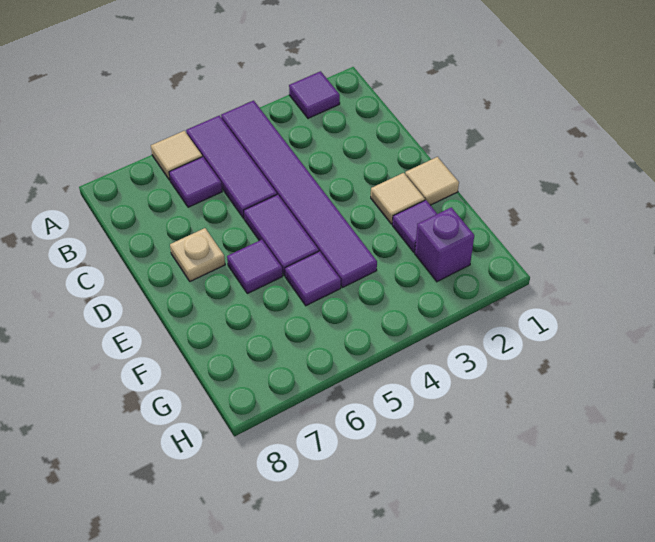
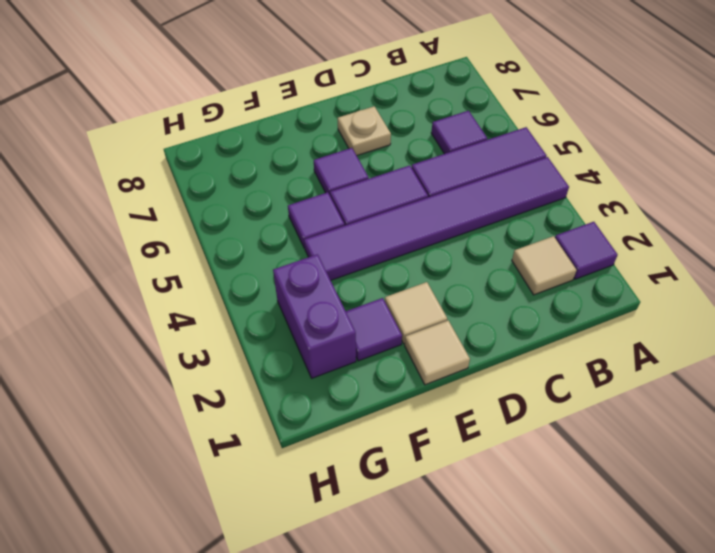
tan tile A6 level 1 -> tan tile B2 level 1
purple brick G2 level 1 -> purple brick G2:G3 level 1

